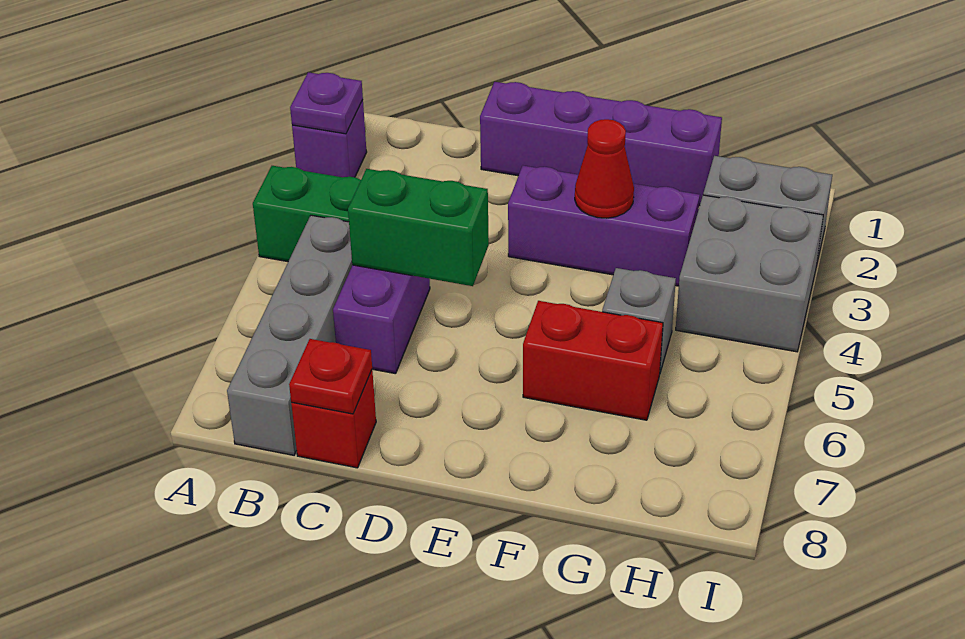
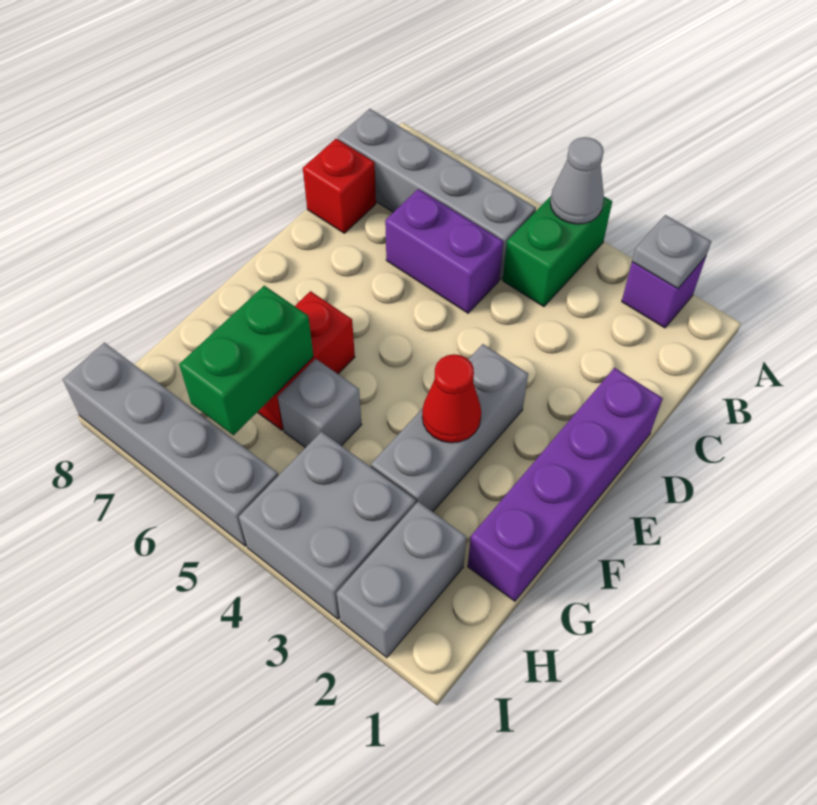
purple plate A2 level 2 -> grey plate A2 level 2
none -> grey cone A4 level 2
green brick C5:D5 level 2 -> green brick G6:H6 level 2
red plate C8 level 2 -> none
purple brick E3:G3 level 1 -> grey brick E3:G3 level 1
none -> grey brick I5:I8 level 1

